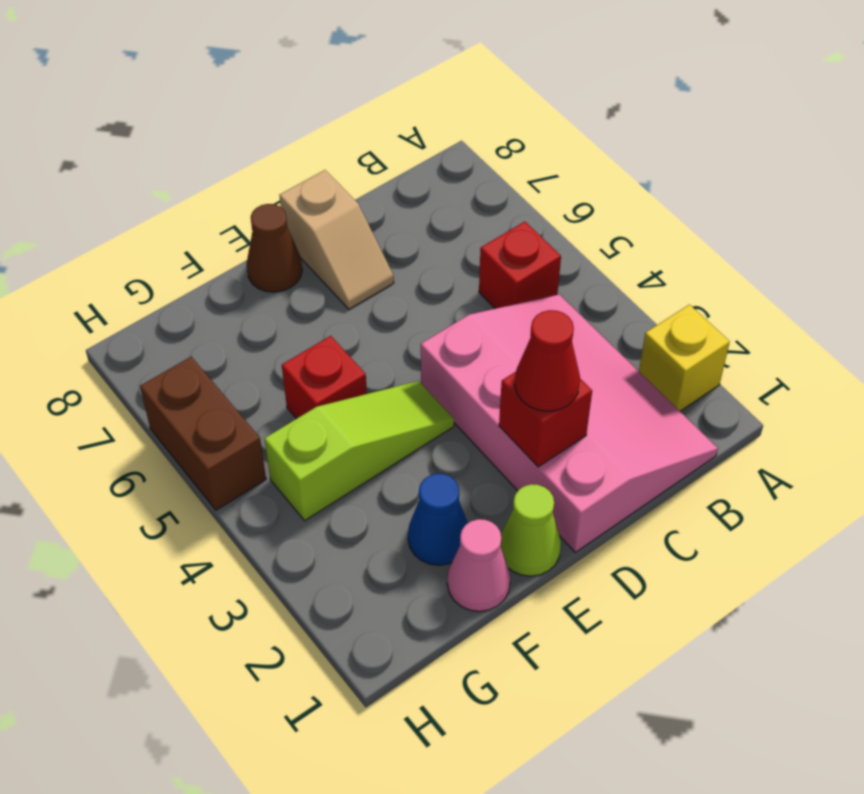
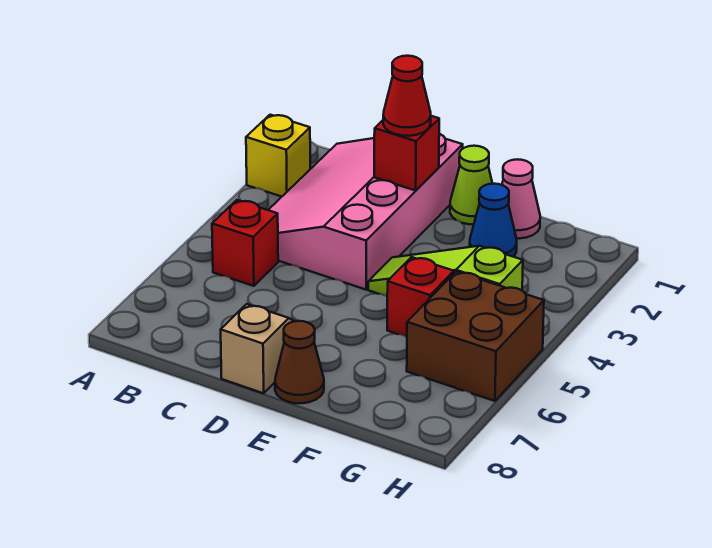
brown brick H5:H6 level 1 -> brown brick G5:H6 level 1

